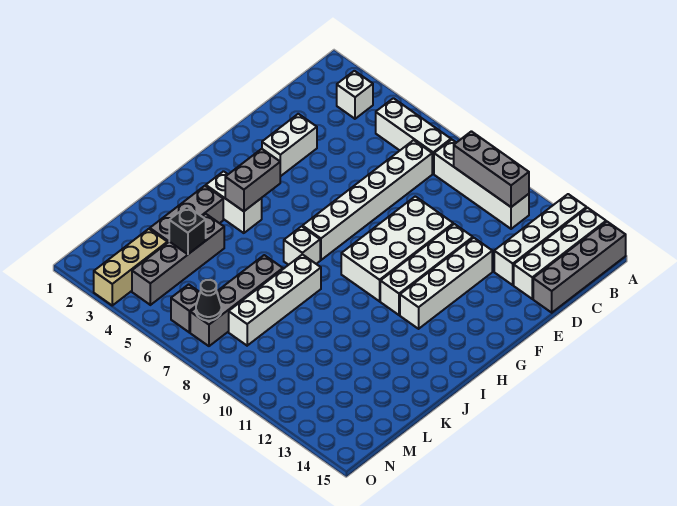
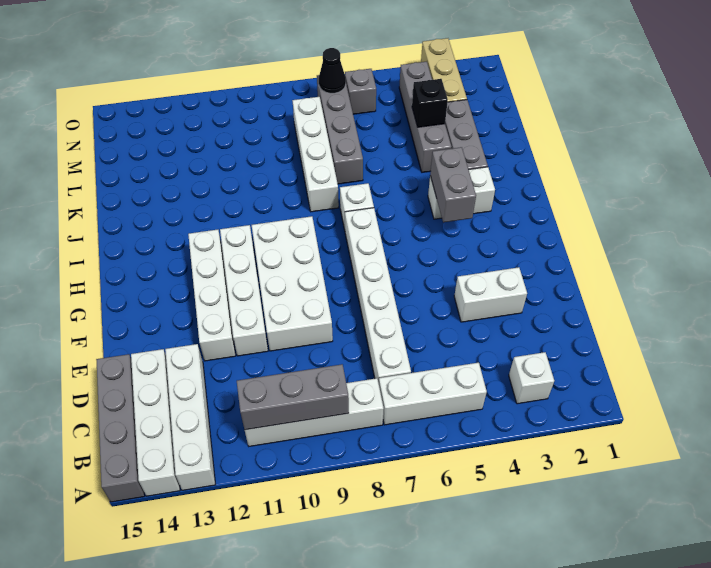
white brick E3:F3 level 1 -> white brick E3:E4 level 1

